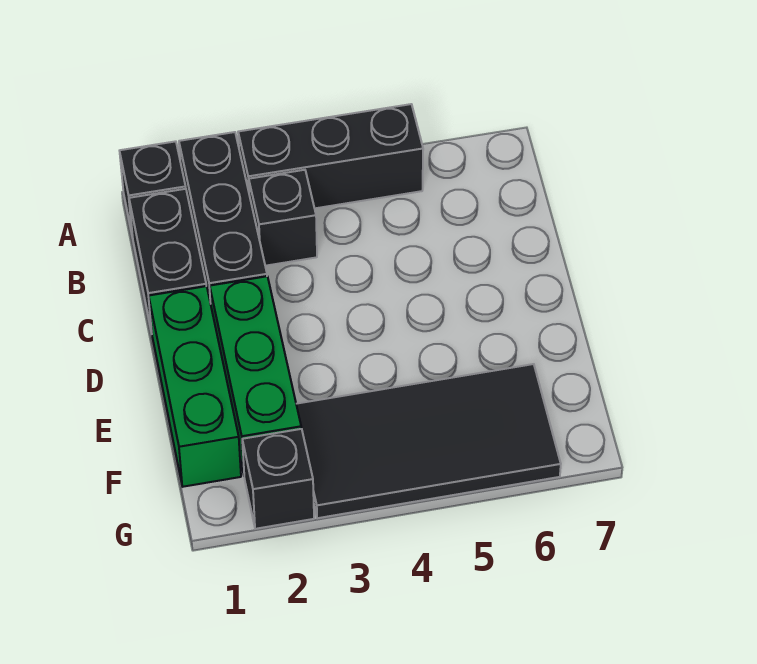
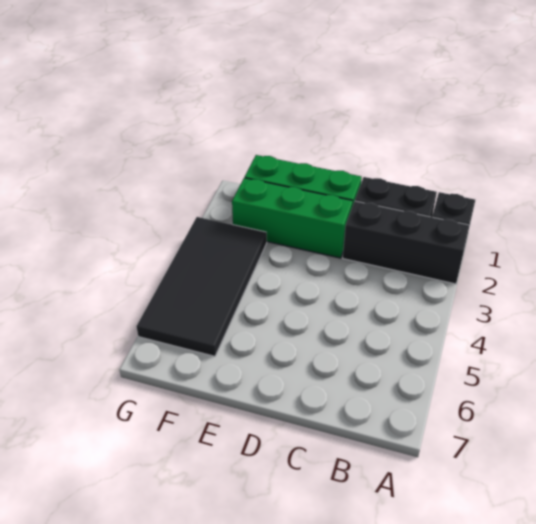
black brick A3:A5 level 1 -> none
black brick B3 level 1 -> none
black brick G2 level 1 -> none

